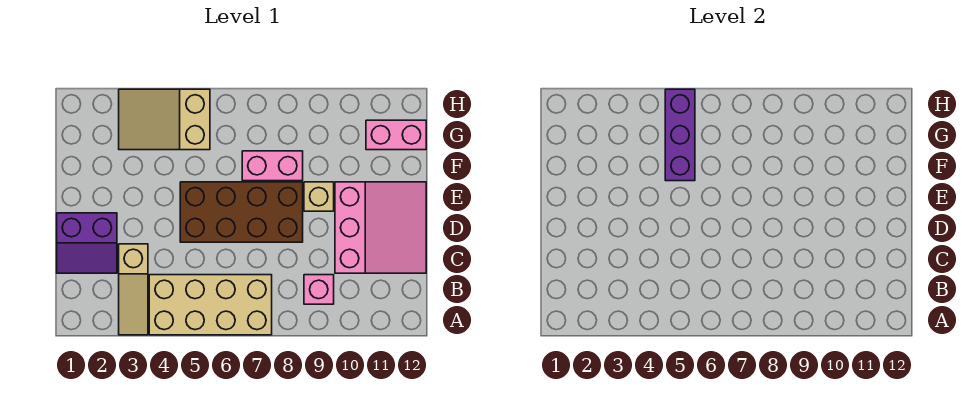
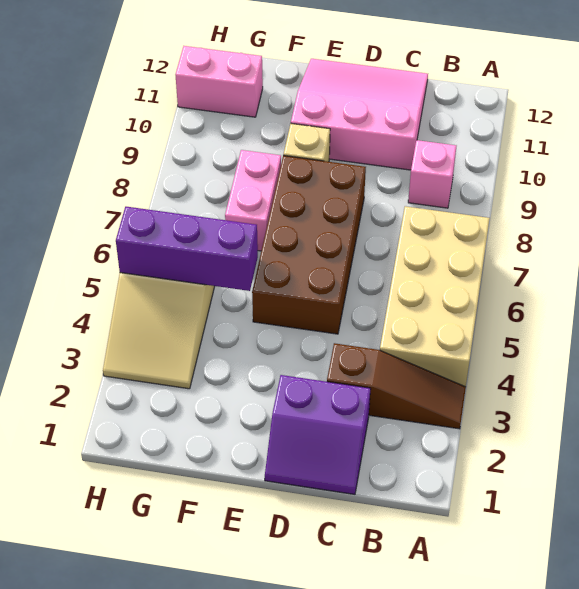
tan slope A3:C3 level 1 top C -> brown slope A3:C3 level 1 top C
purple slope C1:D2 level 1 top D -> purple slope C1:D2 level 1 top 2
pink brick G11:G12 level 1 -> pink brick G11:H11 level 1

